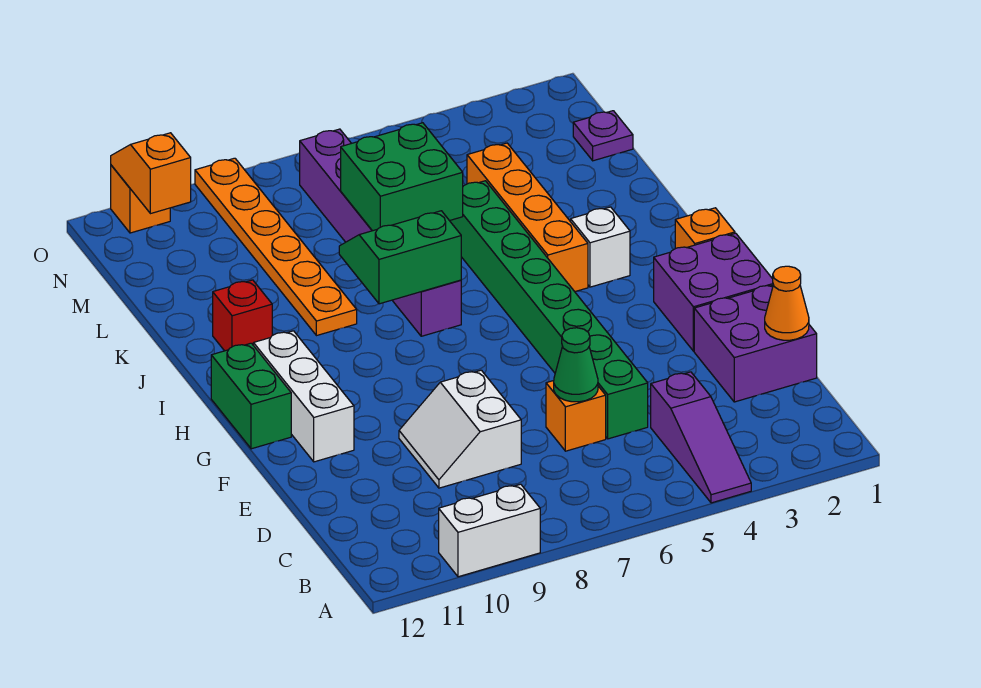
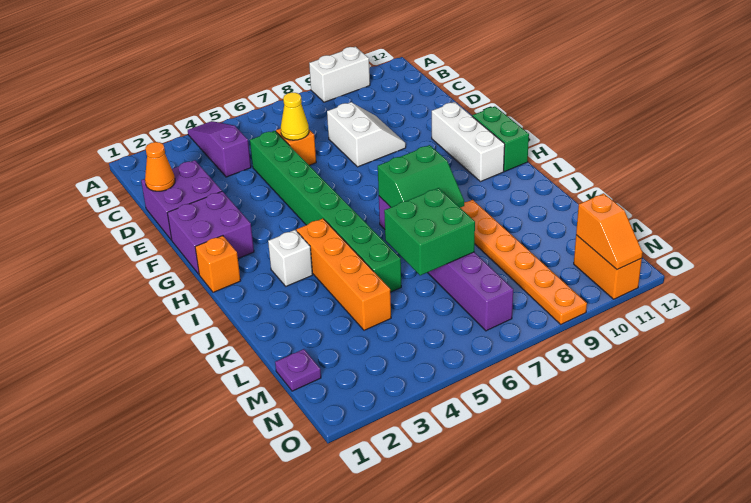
green cone D6 level 2 -> yellow cone D6 level 2
red brick J11 level 1 -> none
orange brick O11 level 1 -> orange brick N11:O11 level 1

